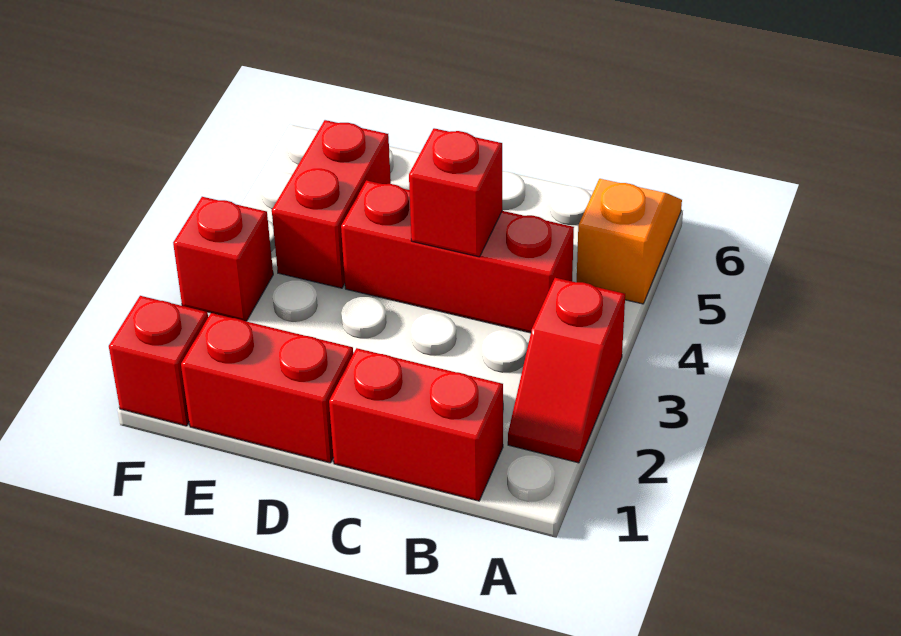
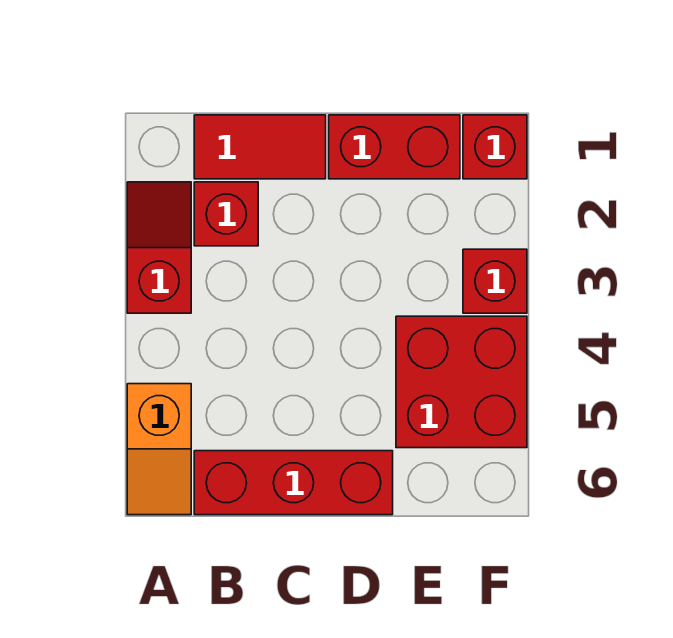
red brick B1:C1 level 1 -> red tile B1:C1 level 1
red brick B4:D4 level 1 -> red brick B6:D6 level 1
red brick C4 level 2 -> red brick B2 level 1
red brick E4:E5 level 1 -> red brick E4:F5 level 1

